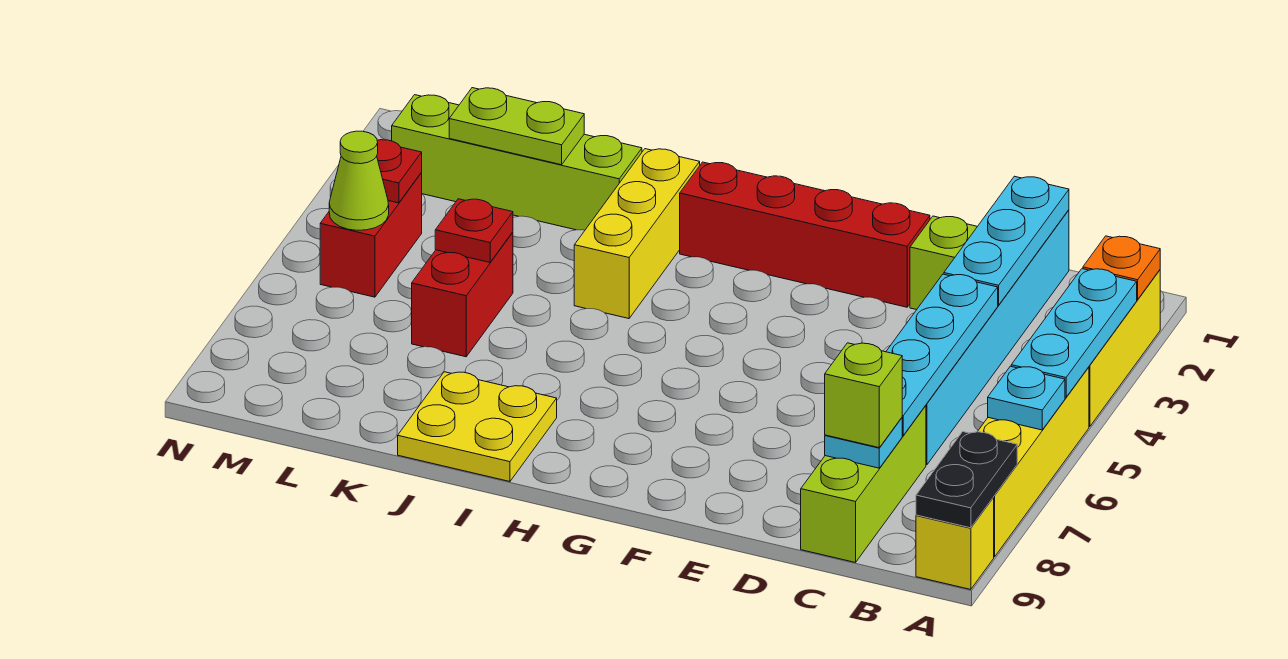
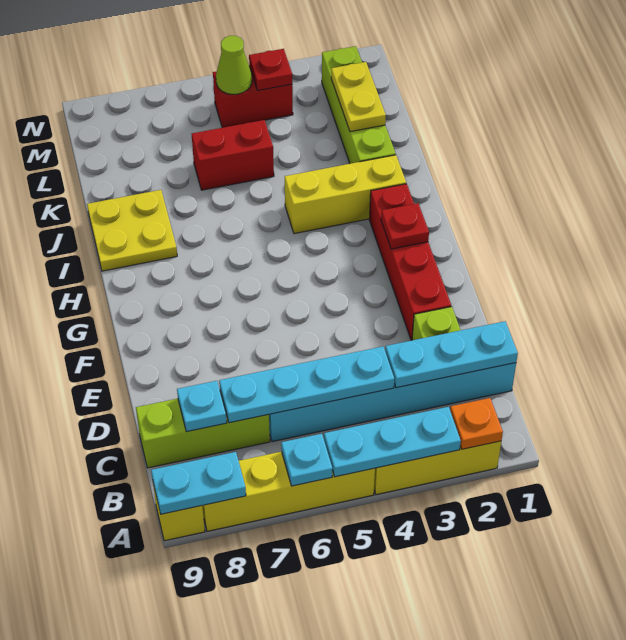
black plate A8:A9 level 2 -> cyan plate A8:A9 level 2
lime brick C8 level 3 -> none
lime plate K2:L2 level 2 -> yellow plate K2:L2 level 2
red plate K5 level 2 -> red plate G2 level 2

